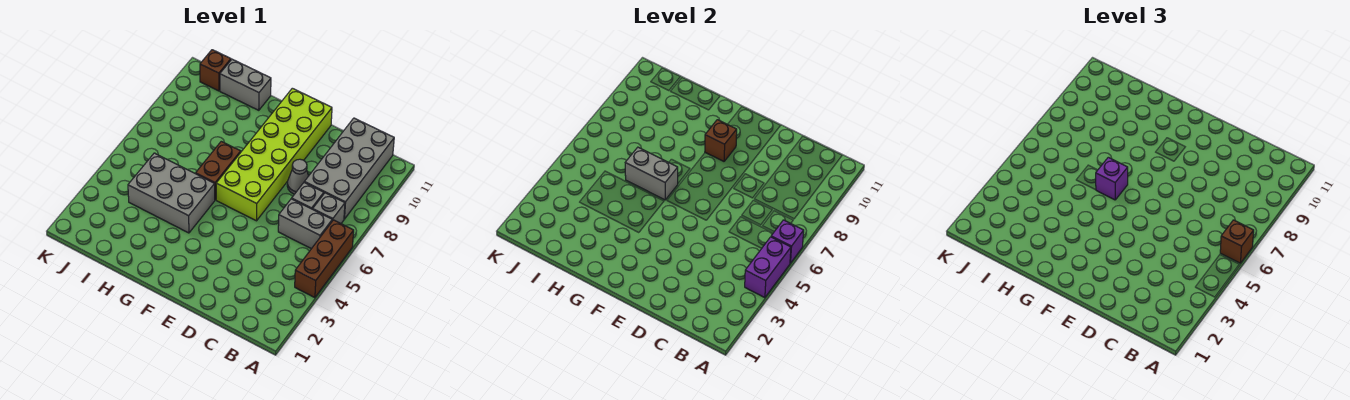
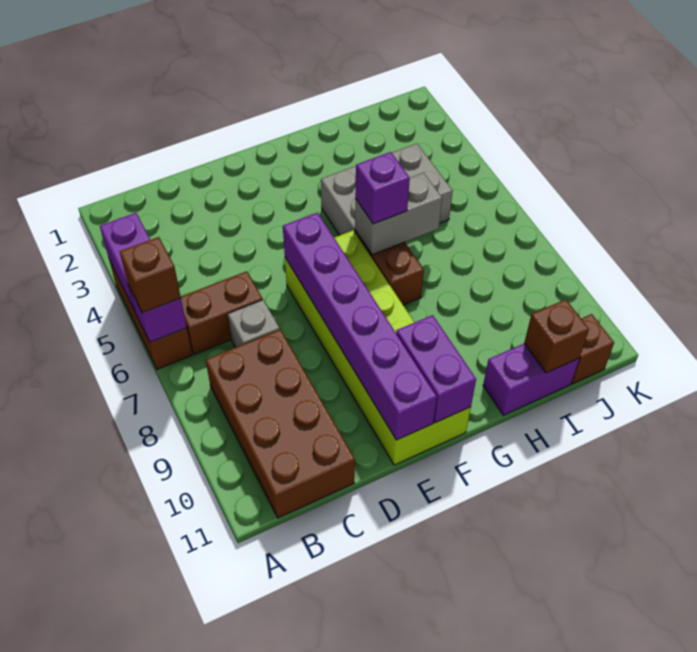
grey brick B6:C6 level 1 -> brown brick B6:C6 level 1
grey brick B7 level 1 -> none
grey brick B8:C11 level 1 -> brown brick B8:C11 level 1
grey cone D8 level 1 -> none
none -> purple brick E6:E11 level 2
brown brick F9 level 2 -> brown brick I11 level 2
none -> purple brick F10:F11 level 2
grey brick H11:I11 level 1 -> purple brick H11:I11 level 1

